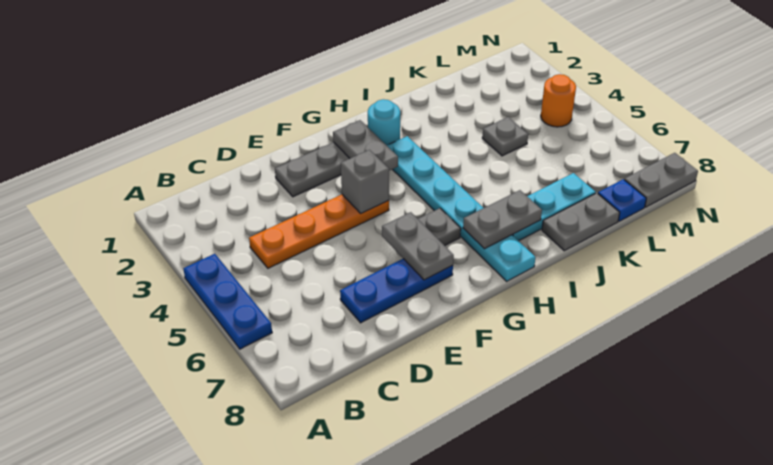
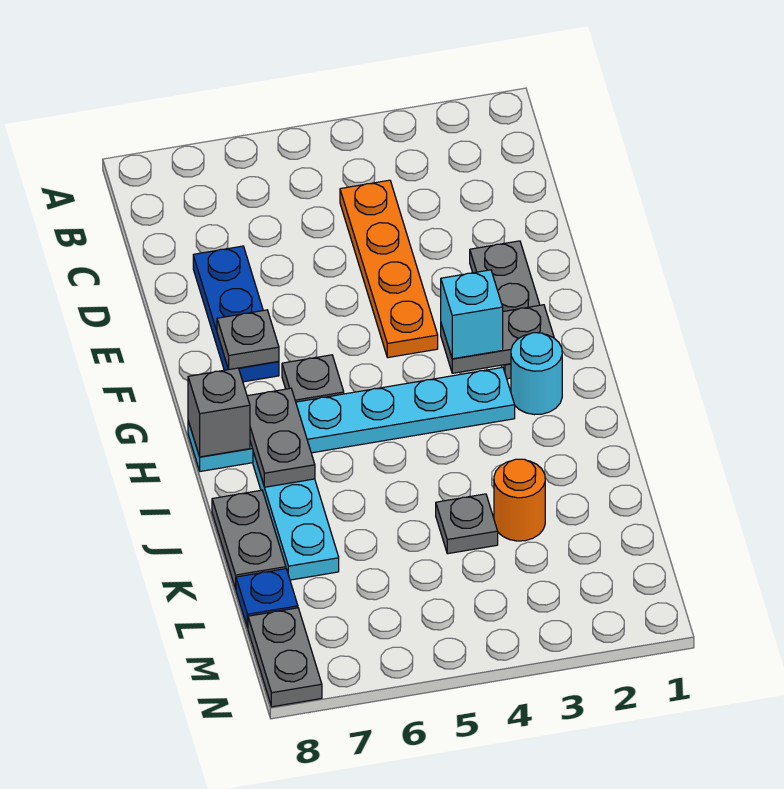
blue plate A4:A6 level 1 -> none
grey brick F4 level 2 -> grey brick H8 level 2
grey plate F6:F7 level 2 -> grey plate F7 level 2
none -> cyan brick G3 level 3
orange round brick M4 level 1 -> orange round brick K3 level 1

